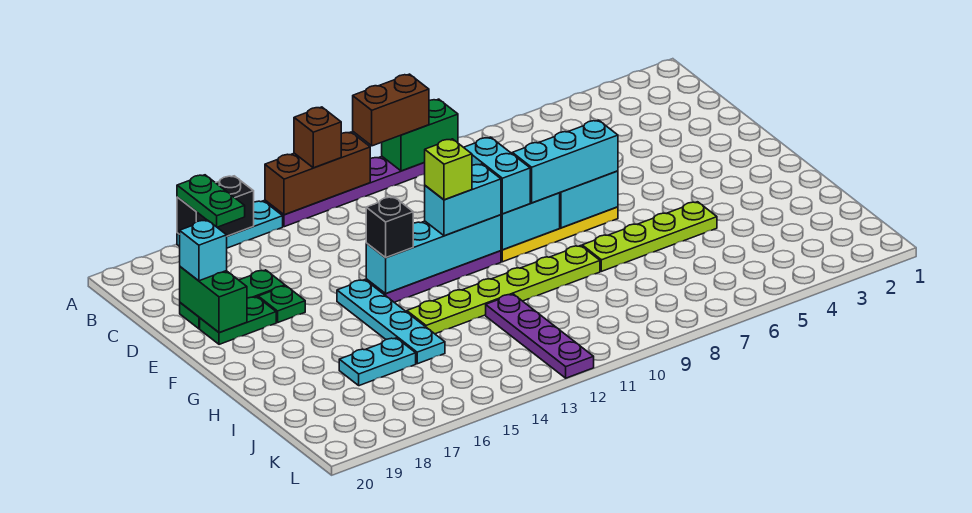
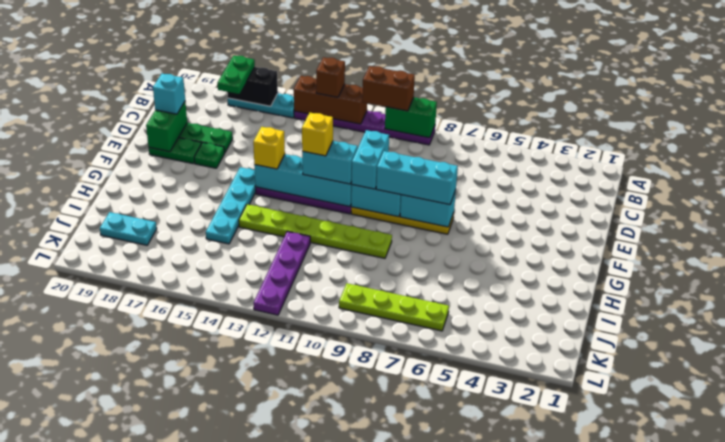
lime brick F12 level 4 -> yellow brick F12 level 4
black brick F14 level 3 -> yellow brick F14 level 3
lime plate H5:H8 level 1 -> lime plate K6:K9 level 1
cyan plate I16:I17 level 1 -> cyan plate J18:J19 level 1

